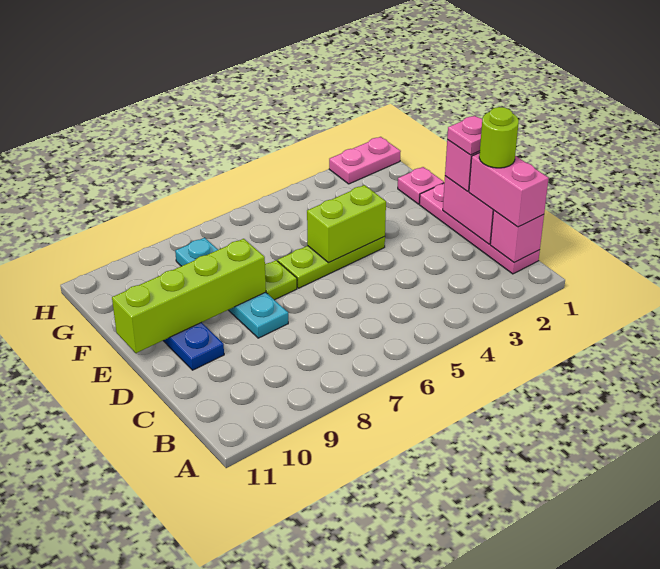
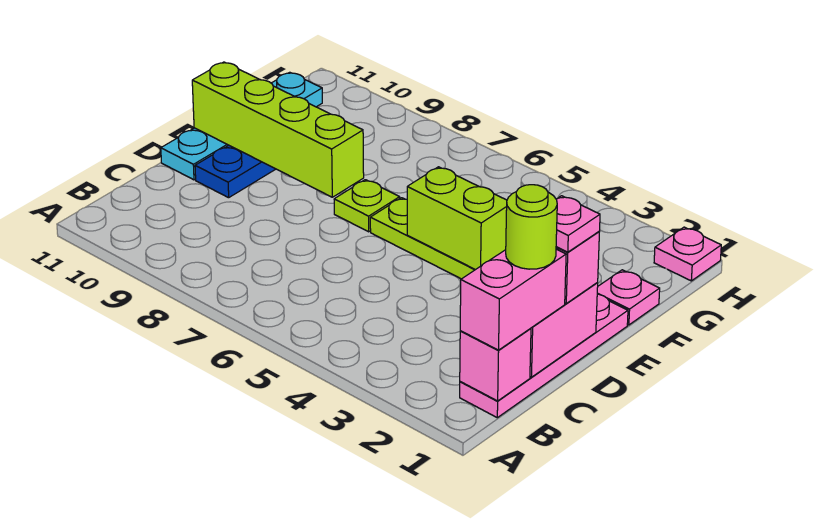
cyan plate D8:G8 level 1 -> cyan plate D11:G11 level 1
pink plate H1:H2 level 1 -> pink plate H1 level 1

